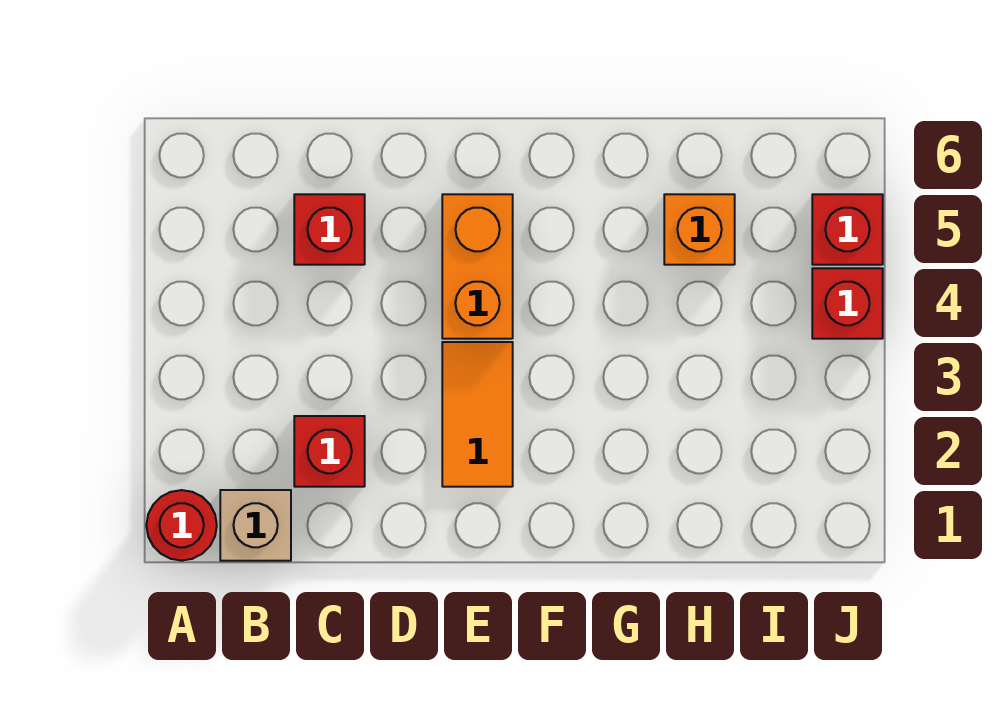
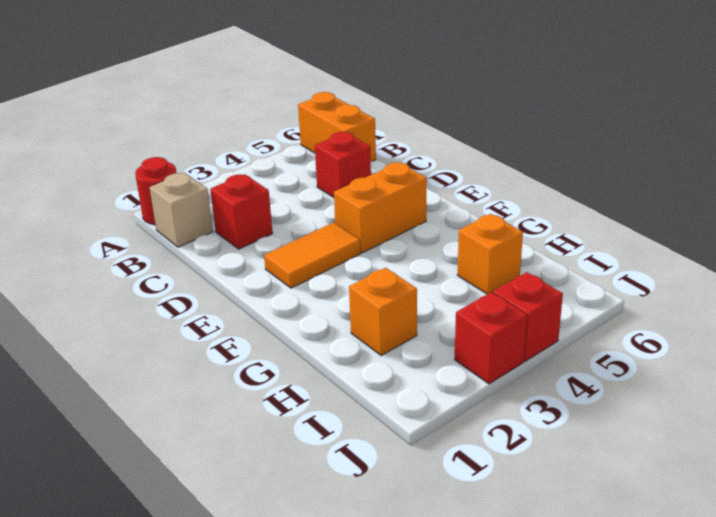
none -> orange brick A6:B6 level 1
none -> orange brick H2 level 1
red brick J5 level 1 -> red brick J3 level 1

